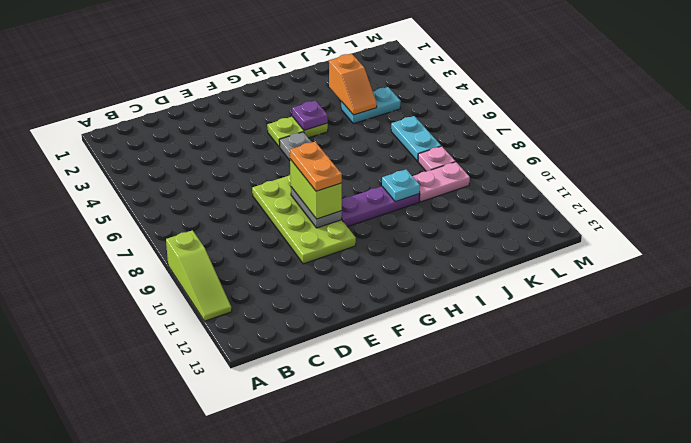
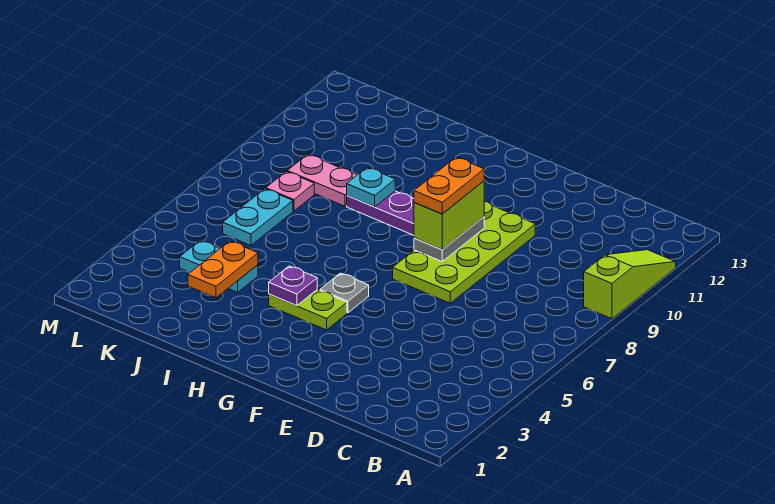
orange slope J3:J4 level 2 top 3 -> orange plate J3:J4 level 2

